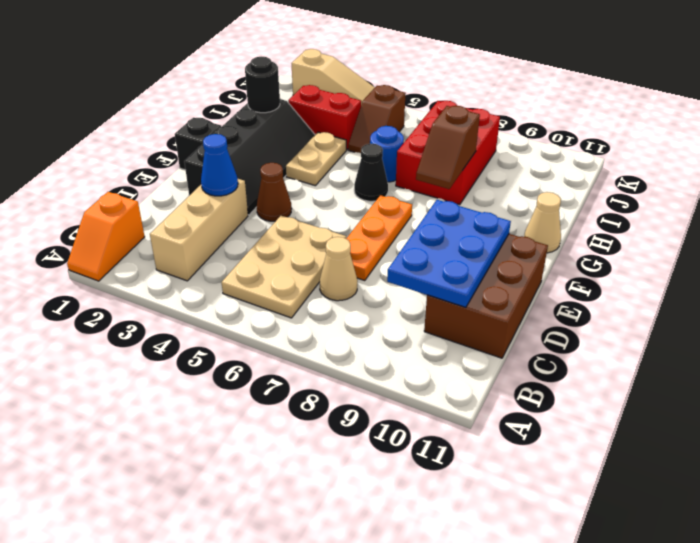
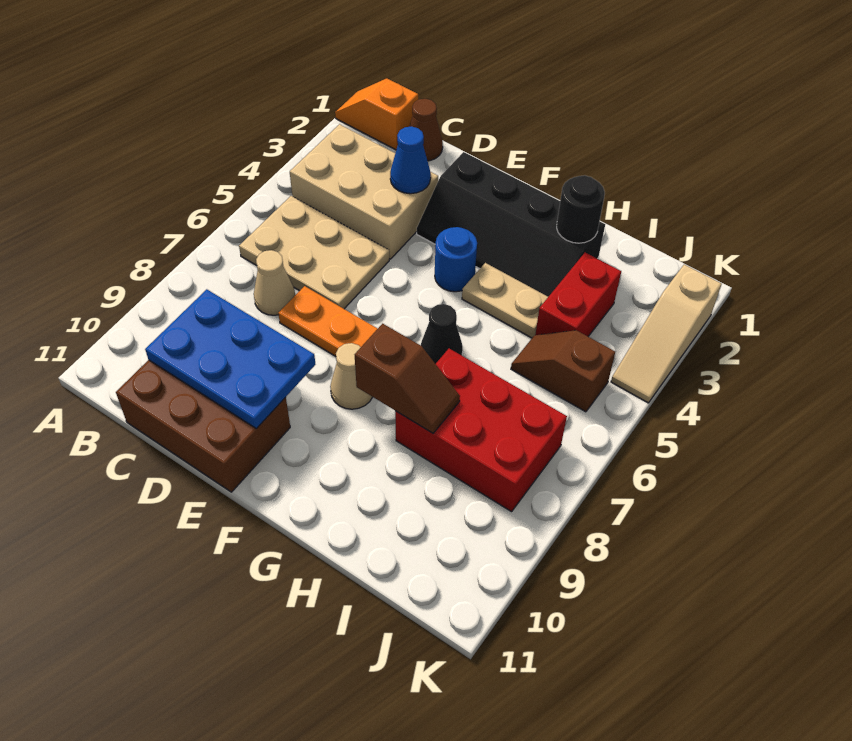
tan brick B3:D3 level 1 -> tan brick B3:D4 level 1
brown cone E4 level 1 -> brown cone C1 level 1
black brick F1 level 1 -> none
brown slope G8:H8 level 2 top H -> brown slope G8:H8 level 2 top G
tan cone G11 level 1 -> tan cone F8 level 1
blue round brick H6 level 1 -> blue round brick F4 level 1

